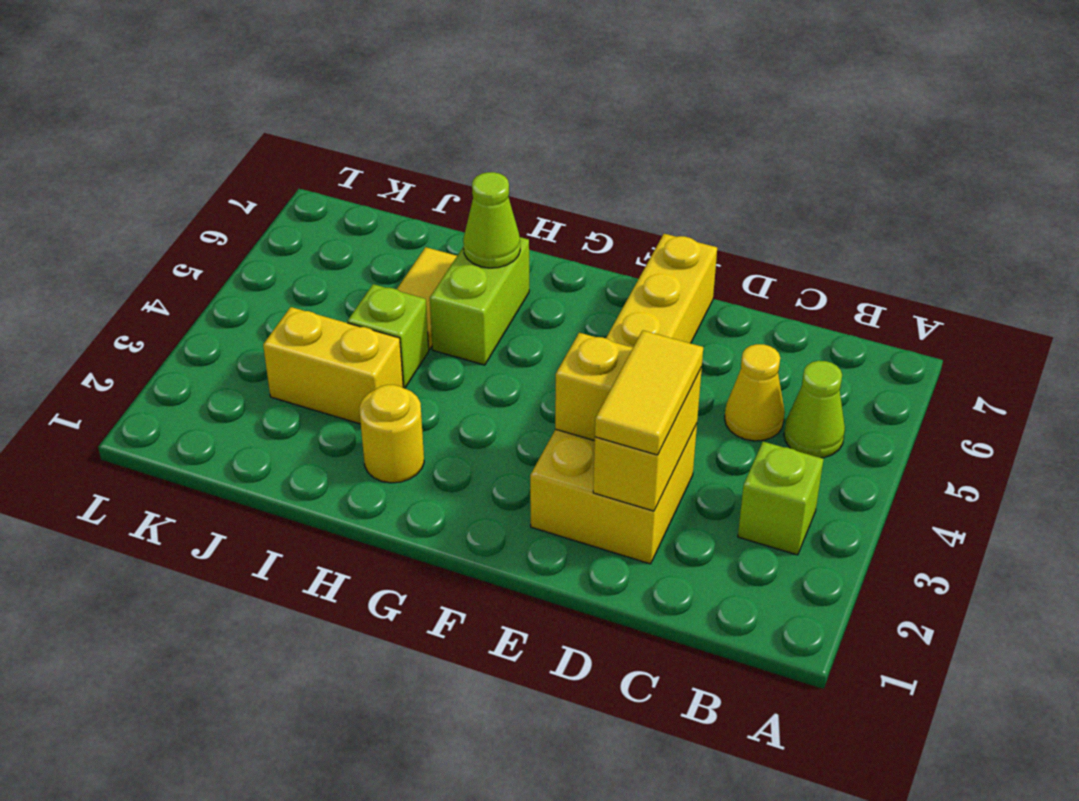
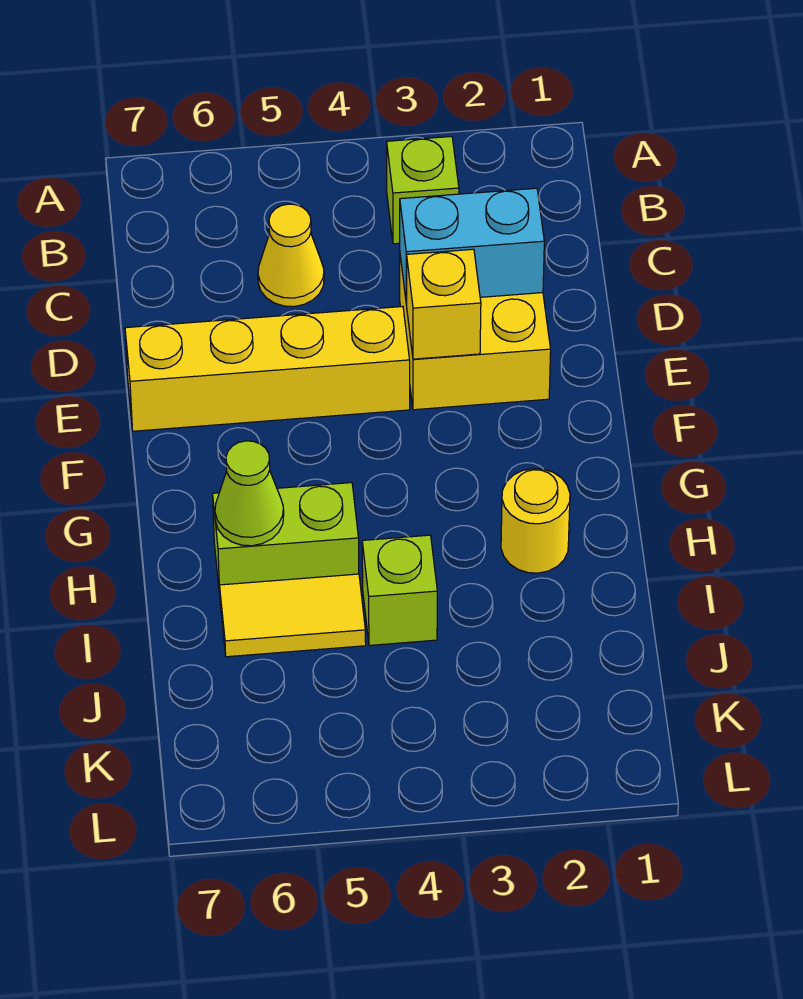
lime cone B5 level 1 -> none
yellow brick D2:D3 level 2 -> cyan brick D2:D3 level 2
yellow tile D2:D3 level 3 -> none
yellow brick I3:J3 level 1 -> none

